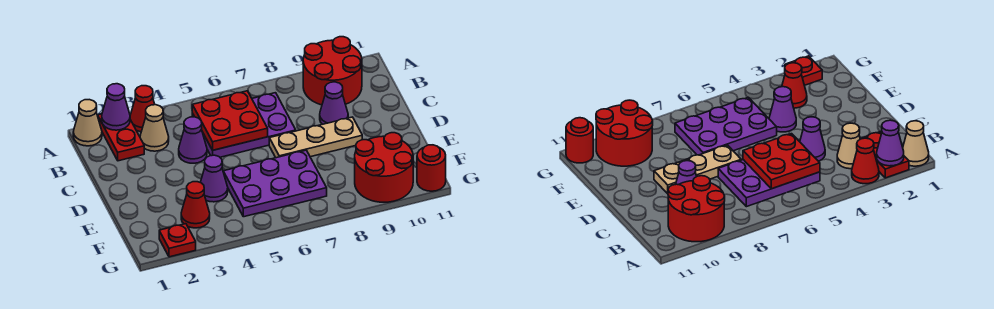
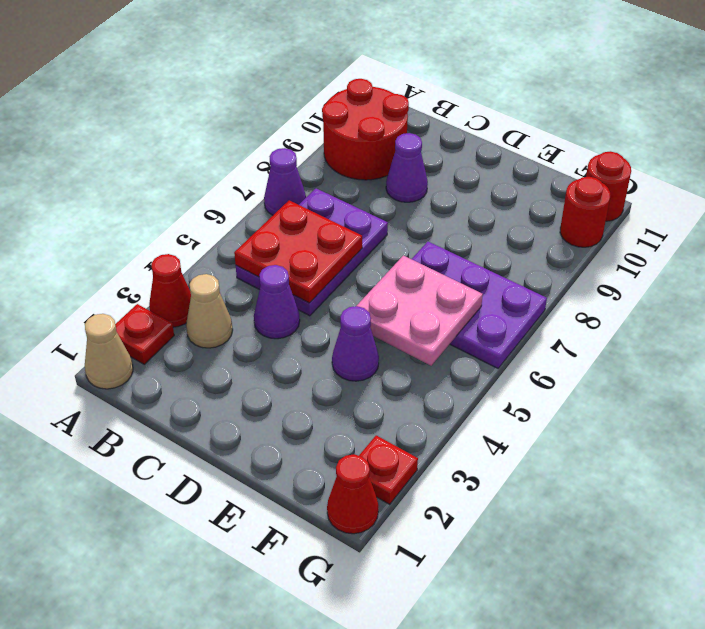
red plate A2:B2 level 1 -> red plate A2 level 1
purple cone A2 level 2 -> purple cone A7 level 1
tan plate D7:D9 level 1 -> none
purple plate E5:F7 level 1 -> purple plate E6:G7 level 1
none -> pink plate E5:F6 level 2
red cone F3 level 1 -> red cone G1 level 1
red round brick F9:G10 level 1 -> red round brick G10 level 1

